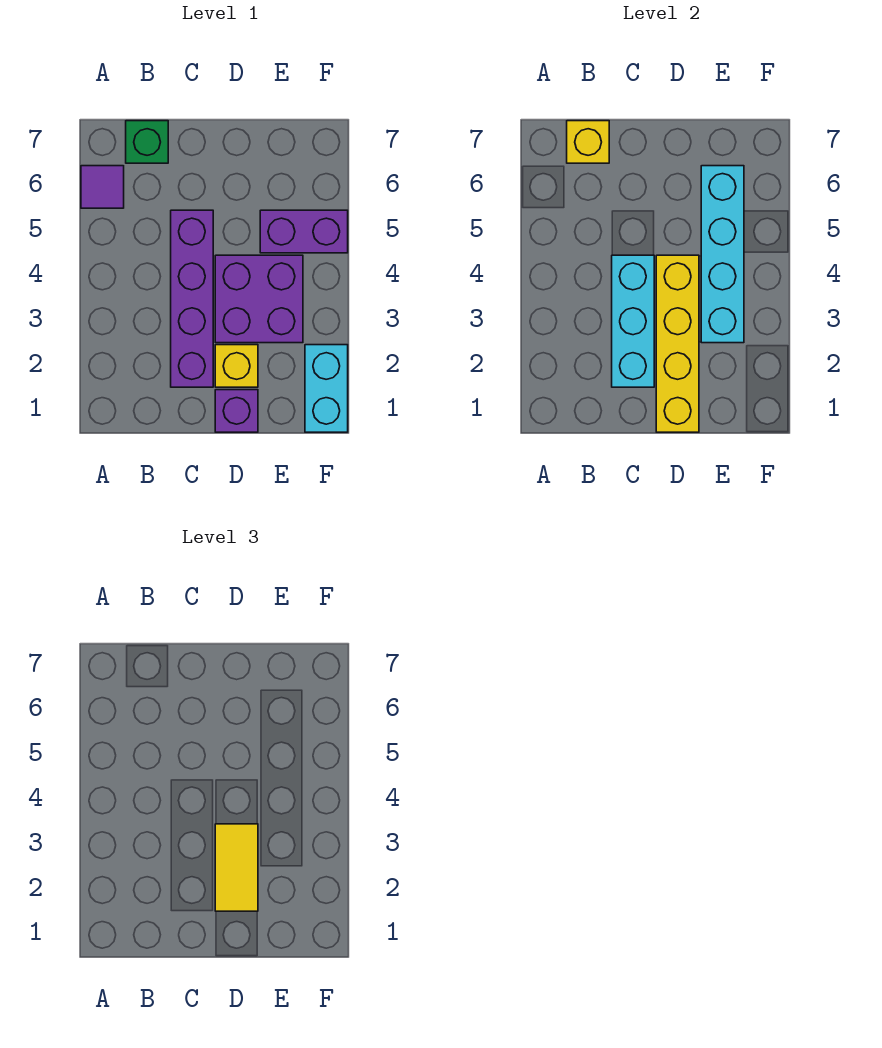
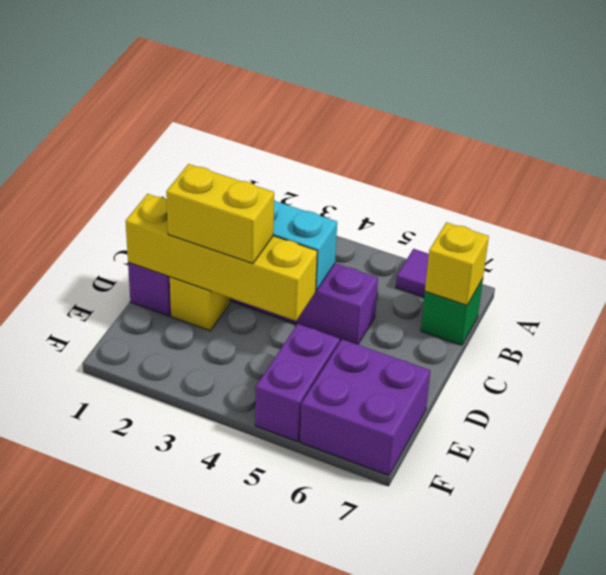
yellow tile D2:D3 level 3 -> yellow brick D2:D3 level 3
purple brick D3:E4 level 1 -> purple brick E6:F7 level 1
cyan brick E3:E6 level 2 -> none
cyan brick F1:F2 level 1 -> none

